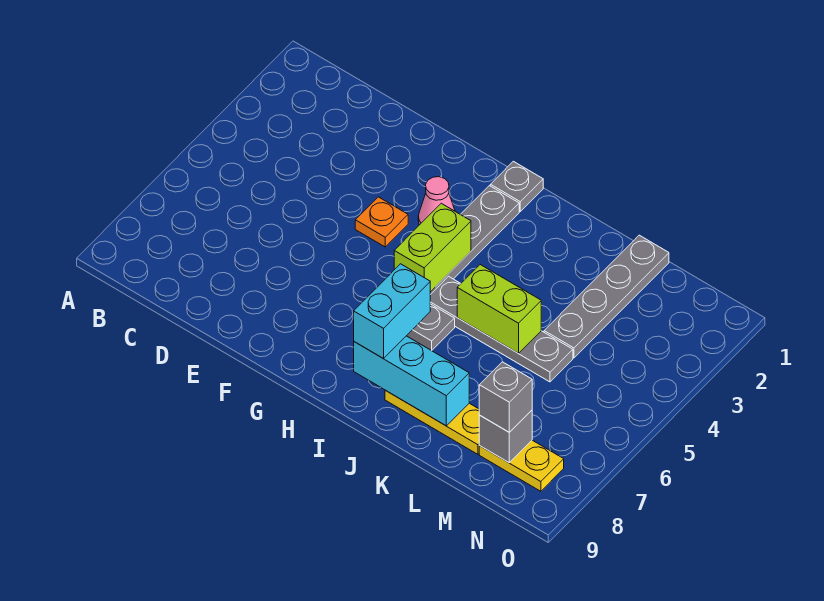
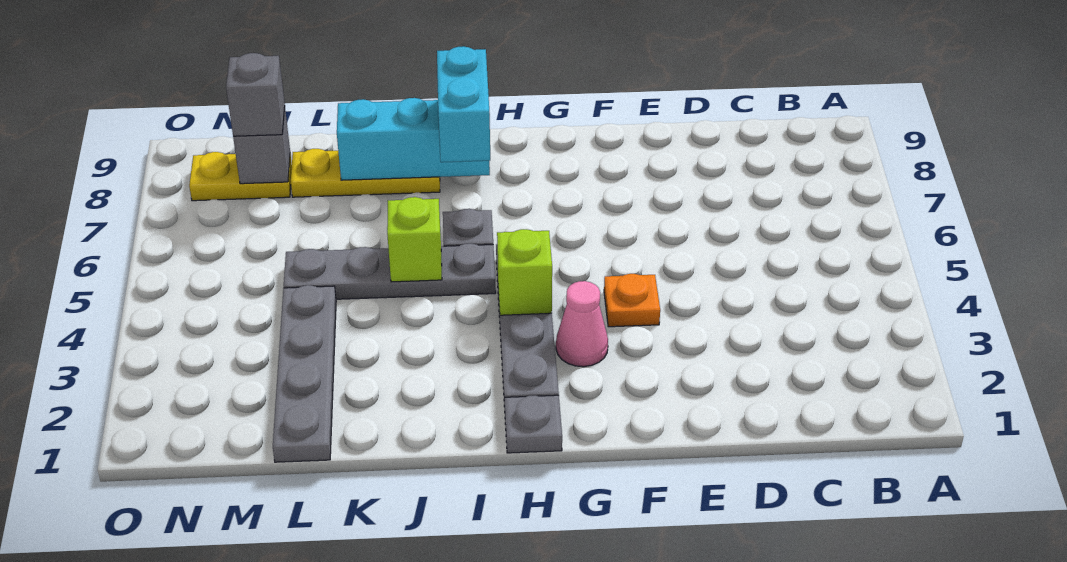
lime brick H4:H5 level 2 -> lime brick H4 level 2
lime brick J5:K5 level 2 -> lime brick J5 level 2

